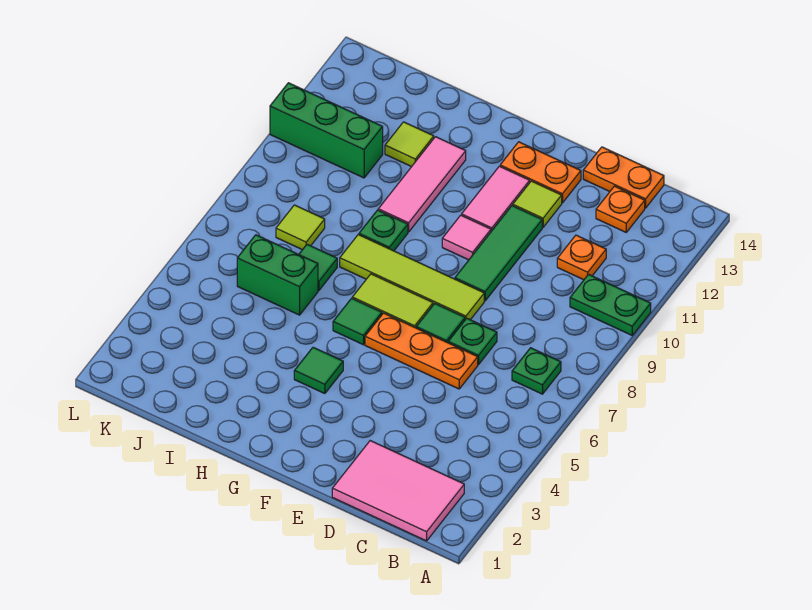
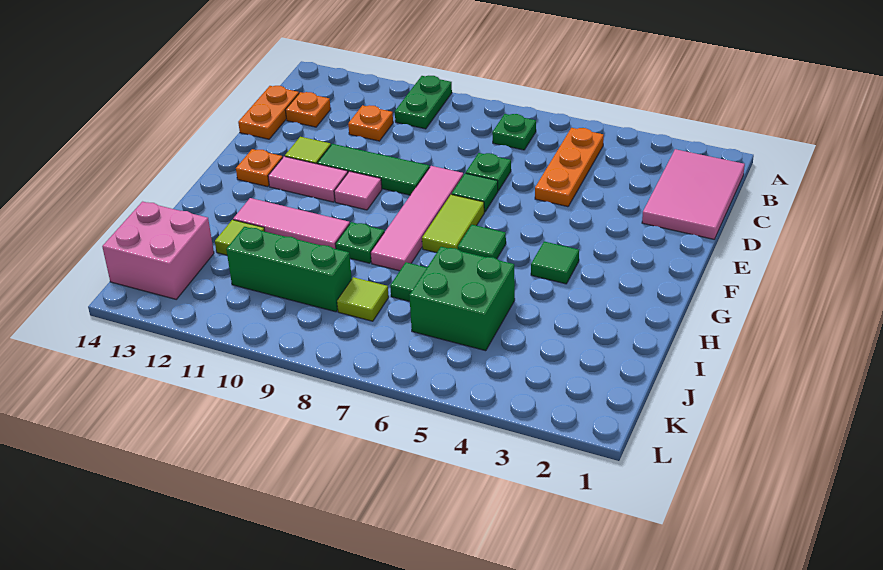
orange plate D6:F6 level 1 -> orange plate B5:D5 level 1
lime tile E8:H8 level 1 -> pink tile E8:H8 level 1
orange plate E13:F13 level 1 -> orange plate F13 level 1
green brick I6:J6 level 1 -> green brick I5:J6 level 1
green brick J11:L11 level 1 -> green brick J9:J11 level 1
none -> pink brick J13:K14 level 1

